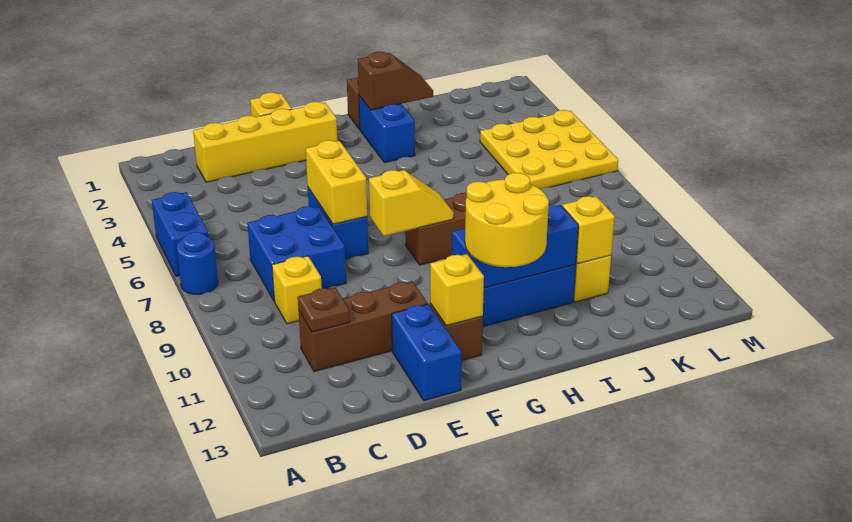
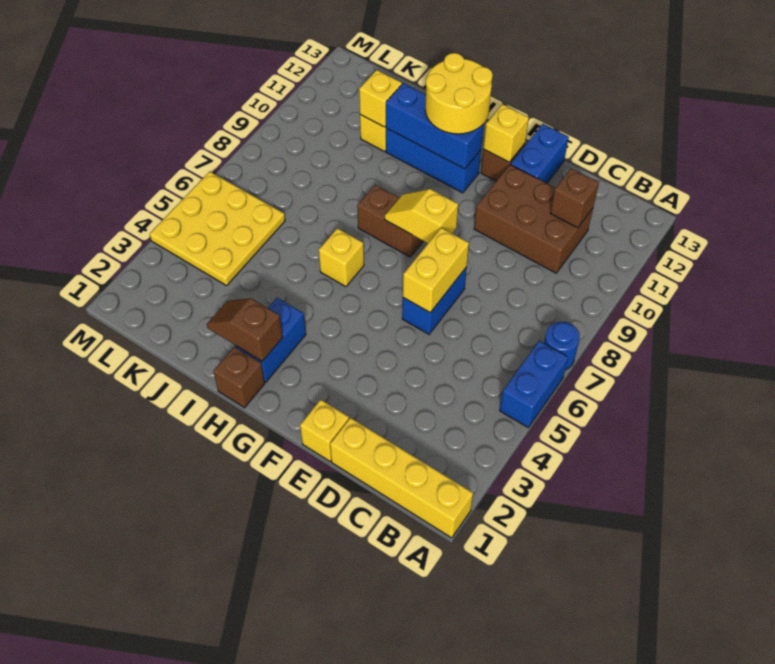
yellow brick C2:F2 level 1 -> yellow brick A1:D1 level 1
blue brick C7:D8 level 1 -> none
yellow brick C9 level 1 -> yellow brick H6 level 1
brown brick C11:E11 level 1 -> brown brick C10:E11 level 1
brown plate C11 level 2 -> brown brick C11 level 2

